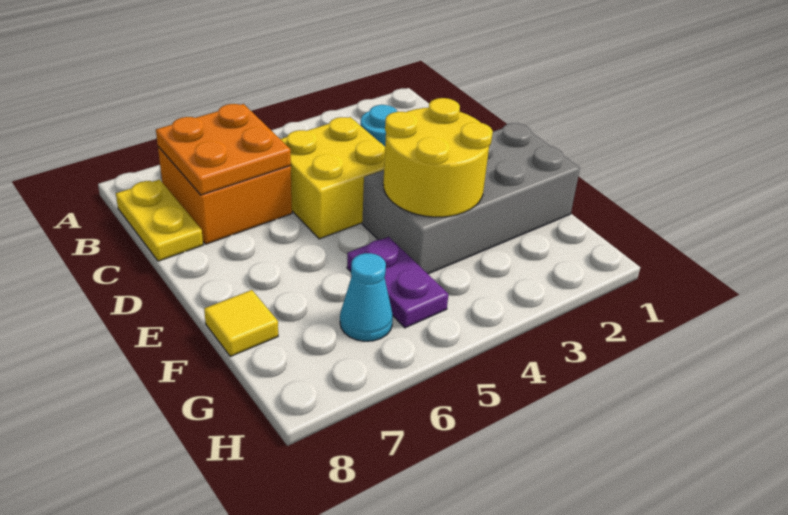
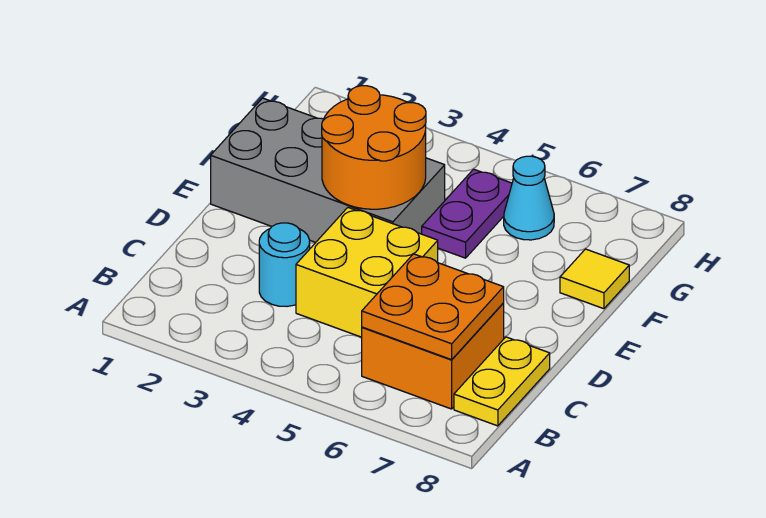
yellow round brick E3:F4 level 2 -> orange round brick E3:F4 level 2

